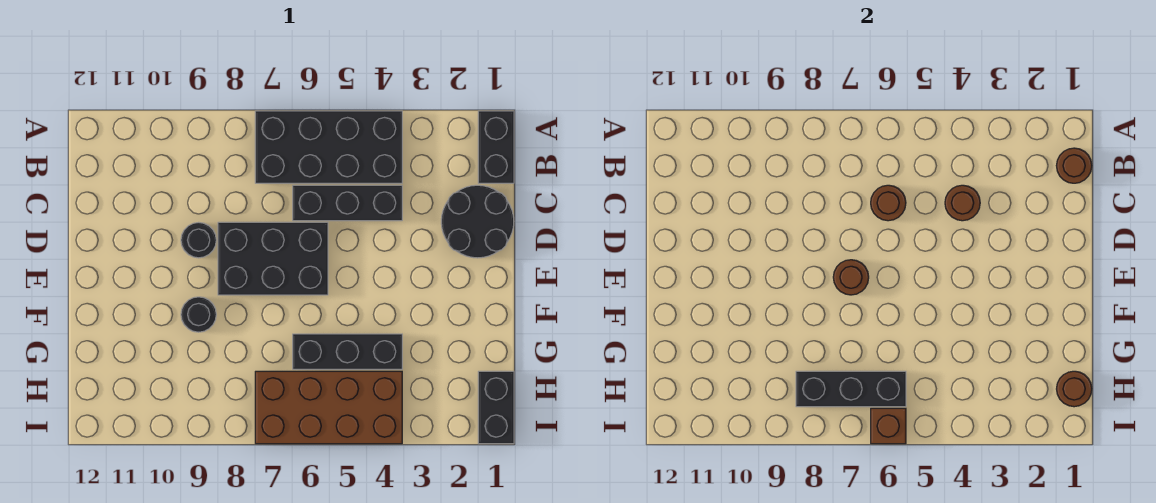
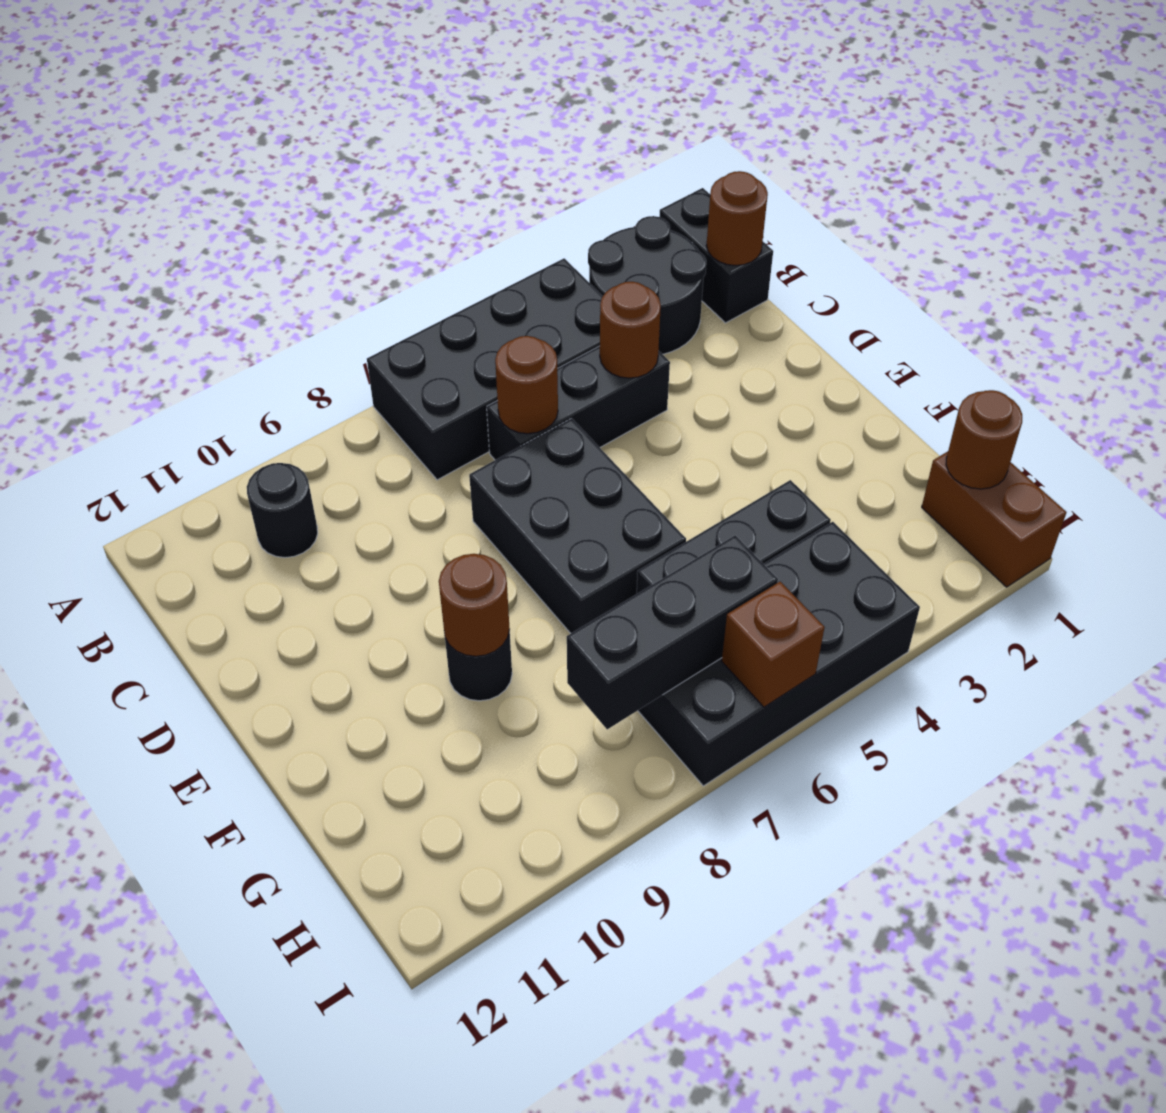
black round brick C1:D2 level 1 -> black round brick A2:B3 level 1
black brick D6:E8 level 1 -> black brick D6:F7 level 1
black round brick D9 level 1 -> black round brick B10 level 1
brown round brick E7 level 2 -> brown round brick F9 level 2
black brick H1:I1 level 1 -> brown brick H1:I1 level 1
brown brick H4:I7 level 1 -> black brick H4:I7 level 1

